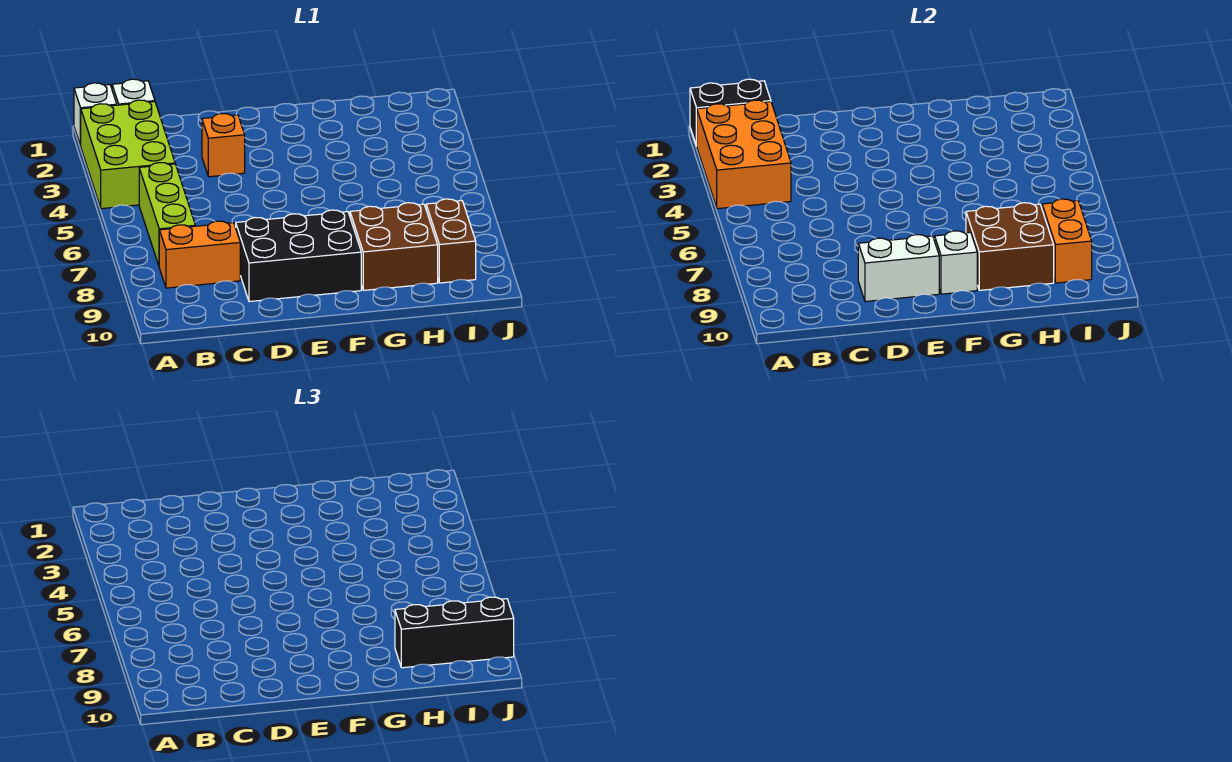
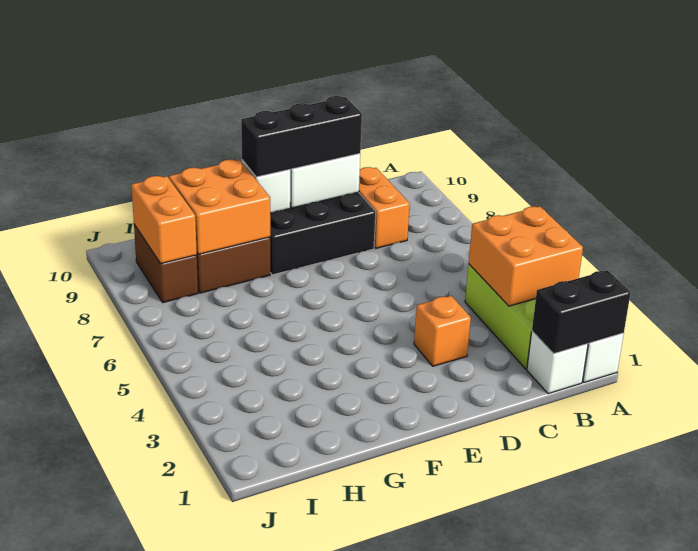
orange brick A2:B4 level 2 -> orange brick A3:B4 level 2
lime brick B5:B7 level 1 -> none
orange brick B8:C8 level 1 -> orange brick C8:C9 level 1
brown brick G8:H9 level 2 -> orange brick G8:H9 level 2
black brick H9:J9 level 3 -> black brick D9:F9 level 3

